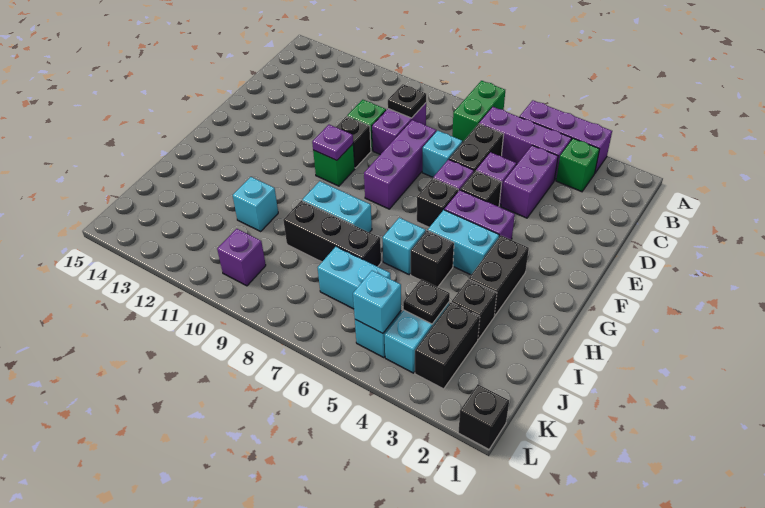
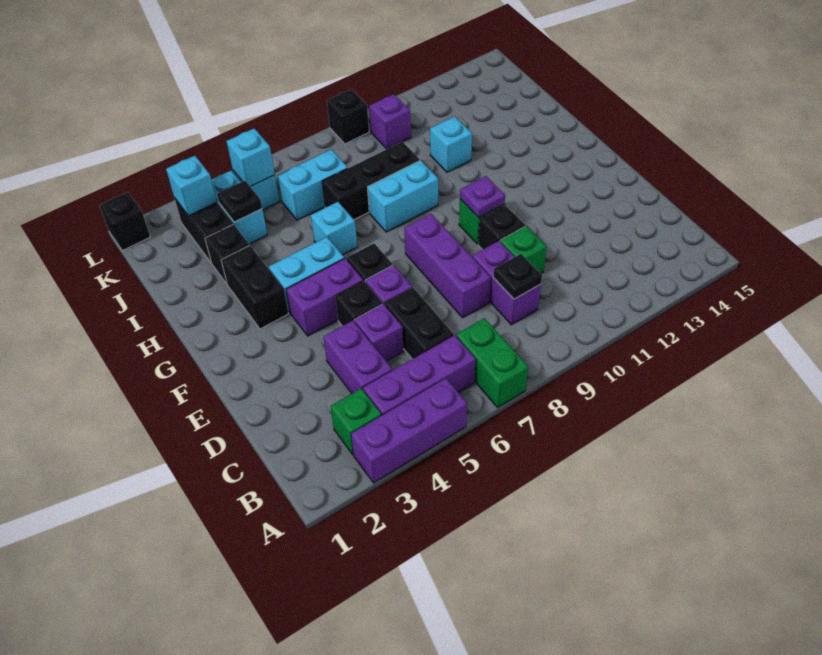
cyan brick D7 level 1 -> cyan brick K3 level 2
black brick H5 level 1 -> black brick L9 level 1

